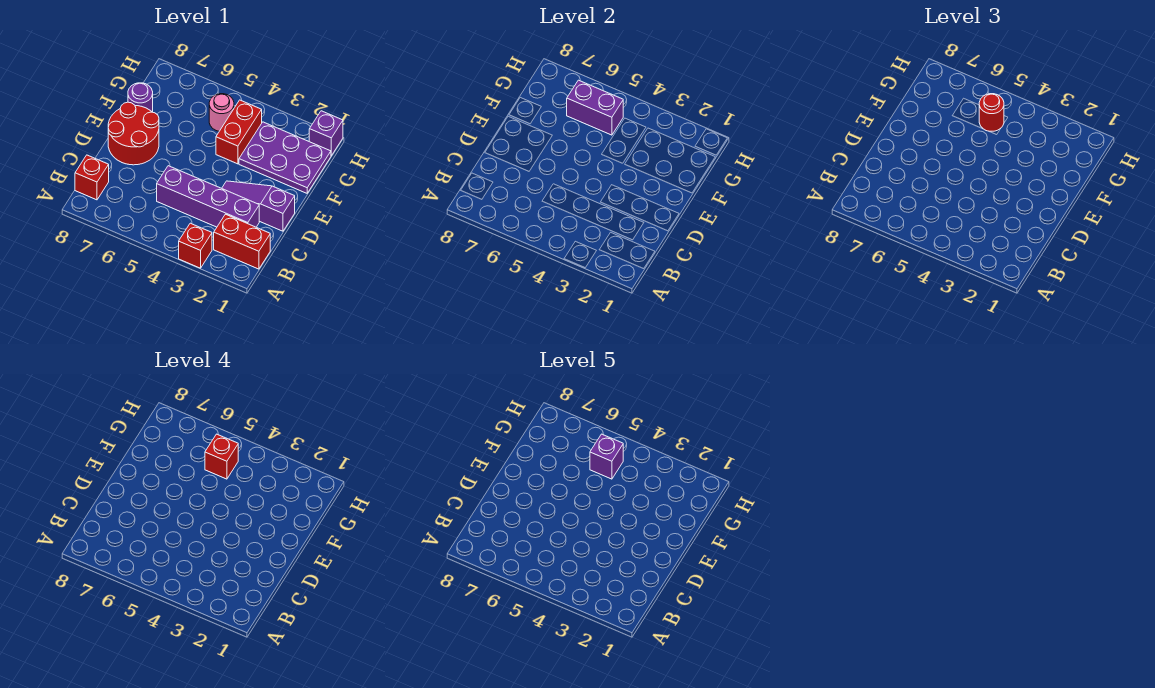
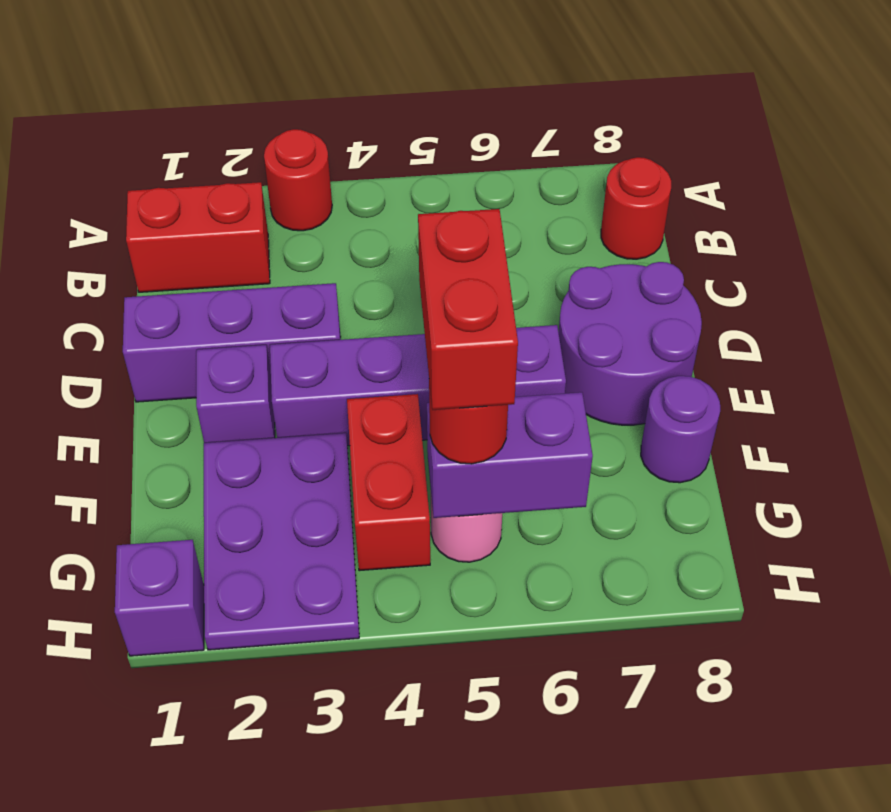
red brick A3 level 1 -> red round brick A3 level 1
red brick B8 level 1 -> red round brick B8 level 1
purple brick C2:C5 level 1 -> purple brick E3:E6 level 1
purple slope D1:D3 level 1 top 1 -> purple brick D1:D3 level 1
red round brick D7:E8 level 1 -> purple round brick D7:E8 level 1
purple plate F1:G3 level 1 -> purple plate F2:H3 level 1
red brick G5 level 4 -> red brick F5:G5 level 4
purple brick G5 level 5 -> purple brick E2 level 1

